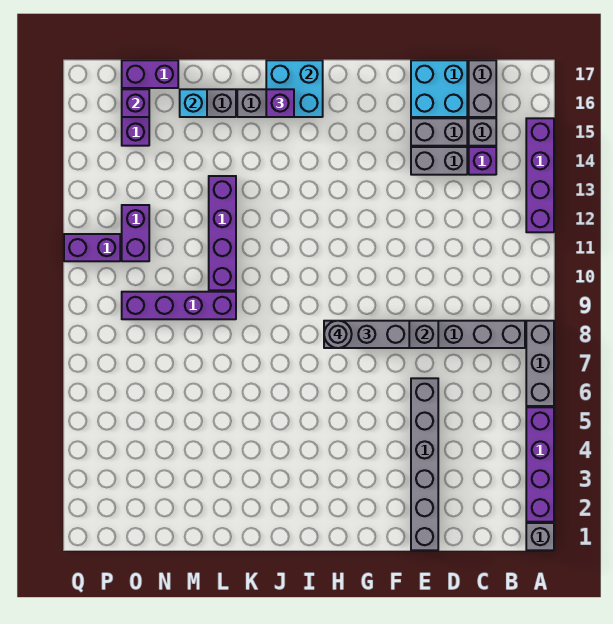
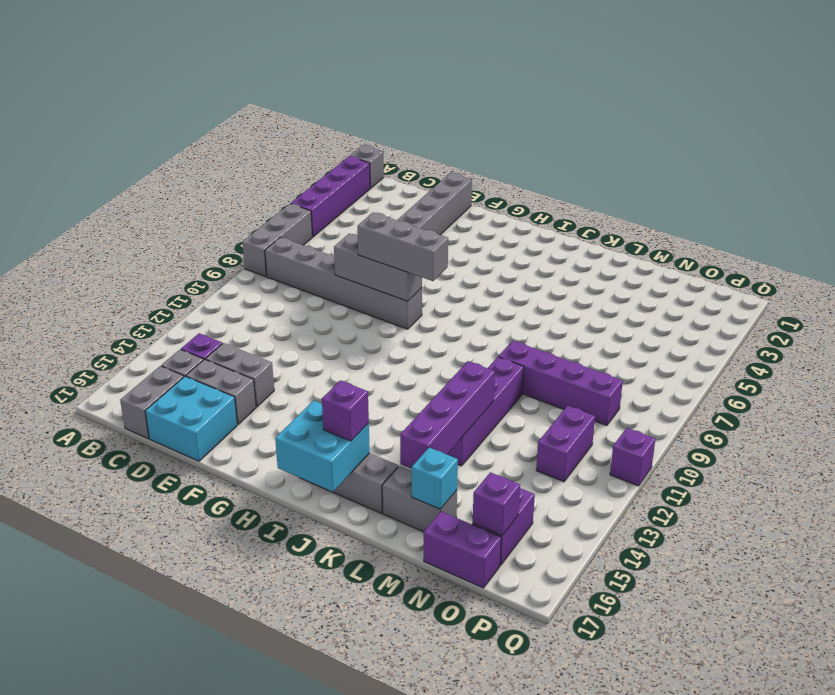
purple brick A12:A15 level 1 -> purple brick L12:L15 level 2
grey round brick H8 level 4 -> none
purple brick P11:Q11 level 1 -> purple brick Q11 level 1

